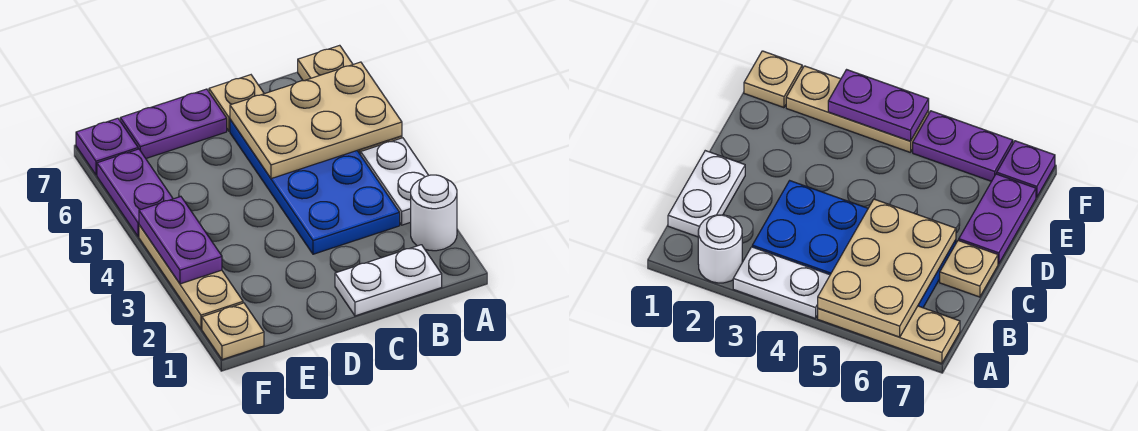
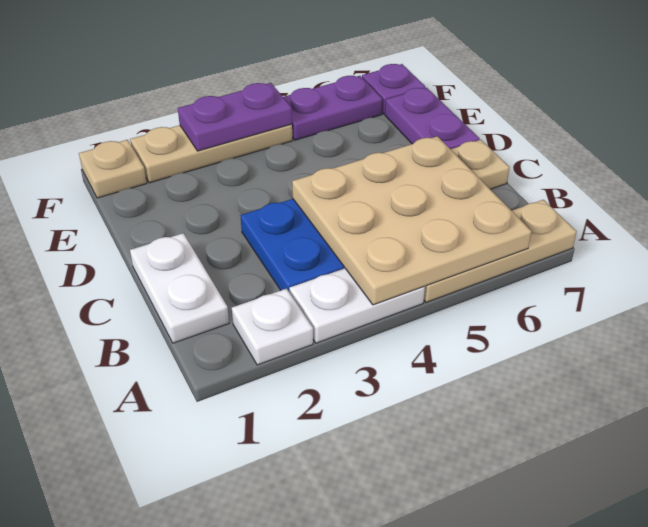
white round brick A2 level 1 -> white plate A2 level 1
tan plate A5:C6 level 2 -> tan plate A4:C6 level 2

